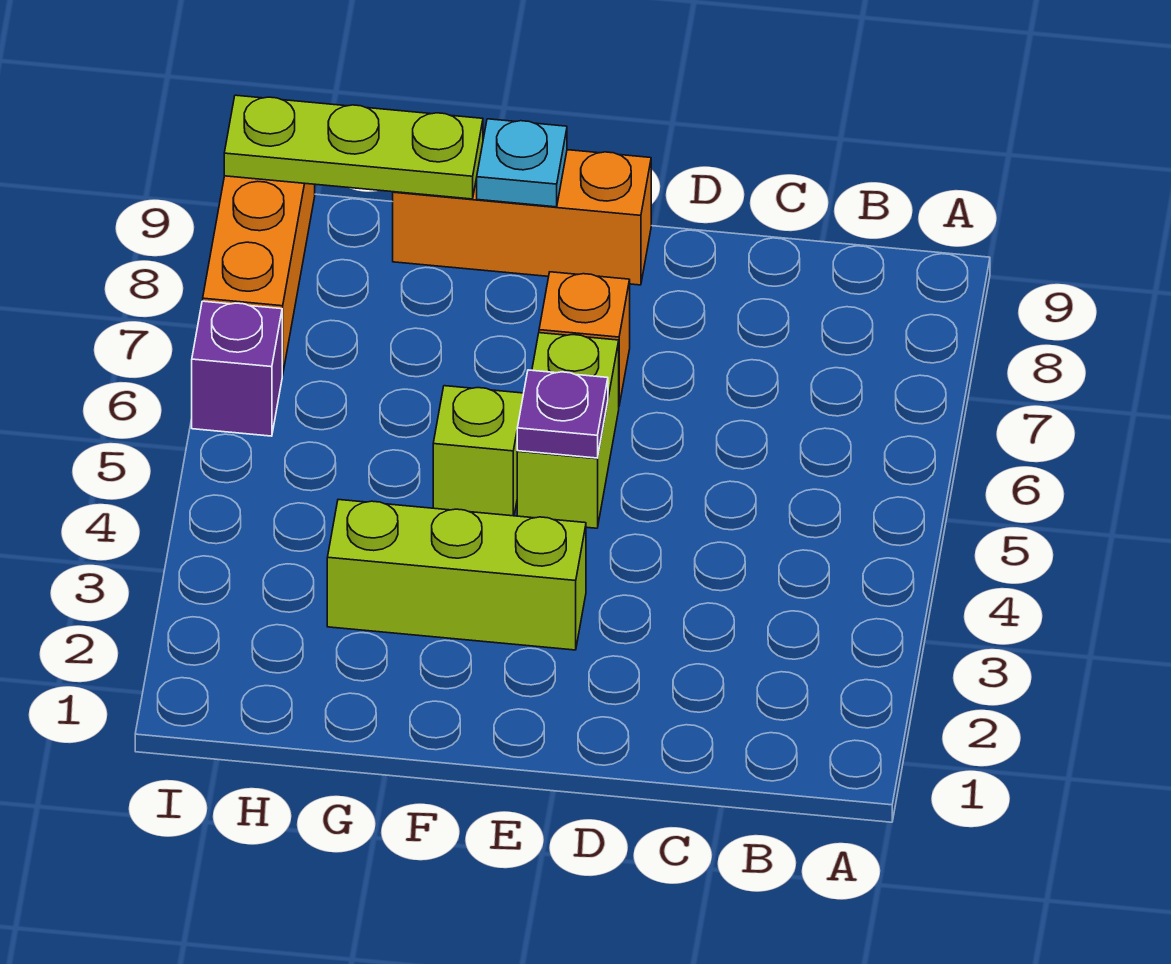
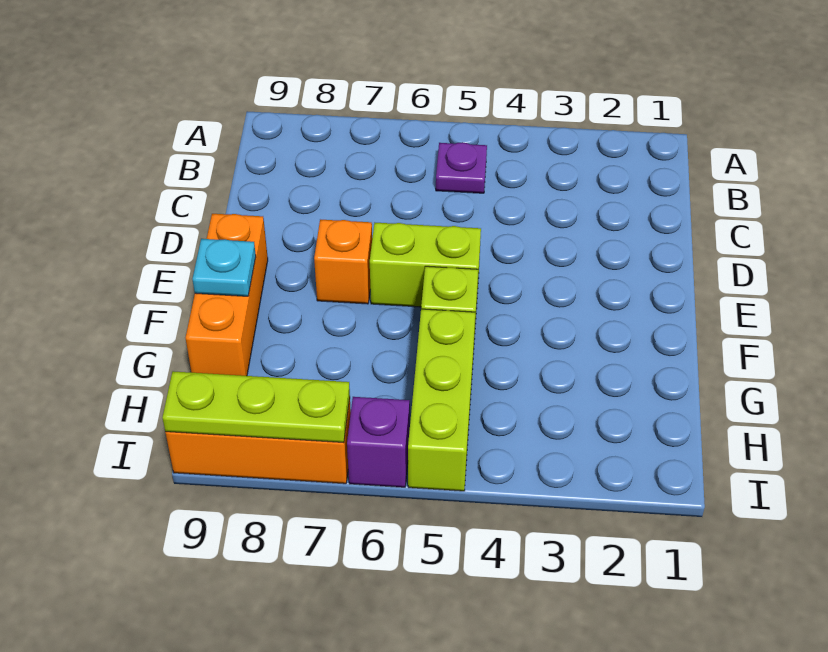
lime brick E3:G3 level 1 -> lime brick G5:I5 level 1
purple plate E5 level 2 -> purple plate B5 level 1
lime plate G9:I9 level 2 -> lime plate I7:I9 level 2

